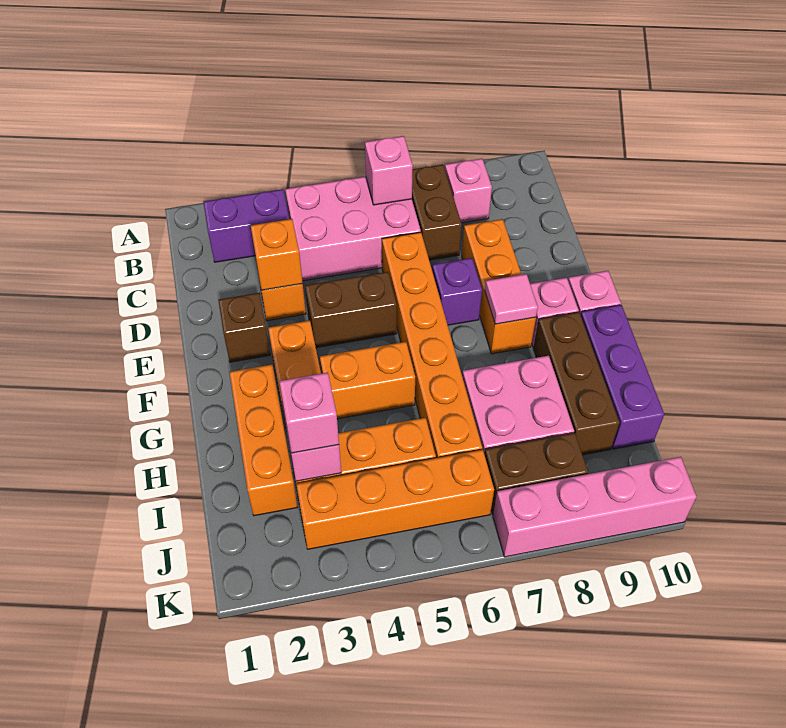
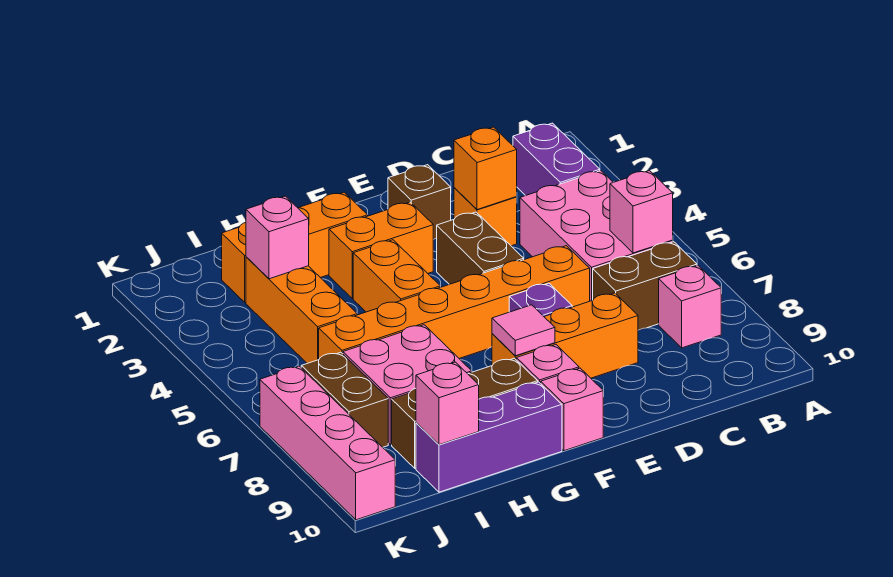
pink brick I3 level 3 -> pink brick I10 level 2
orange brick J3:J6 level 1 -> none

